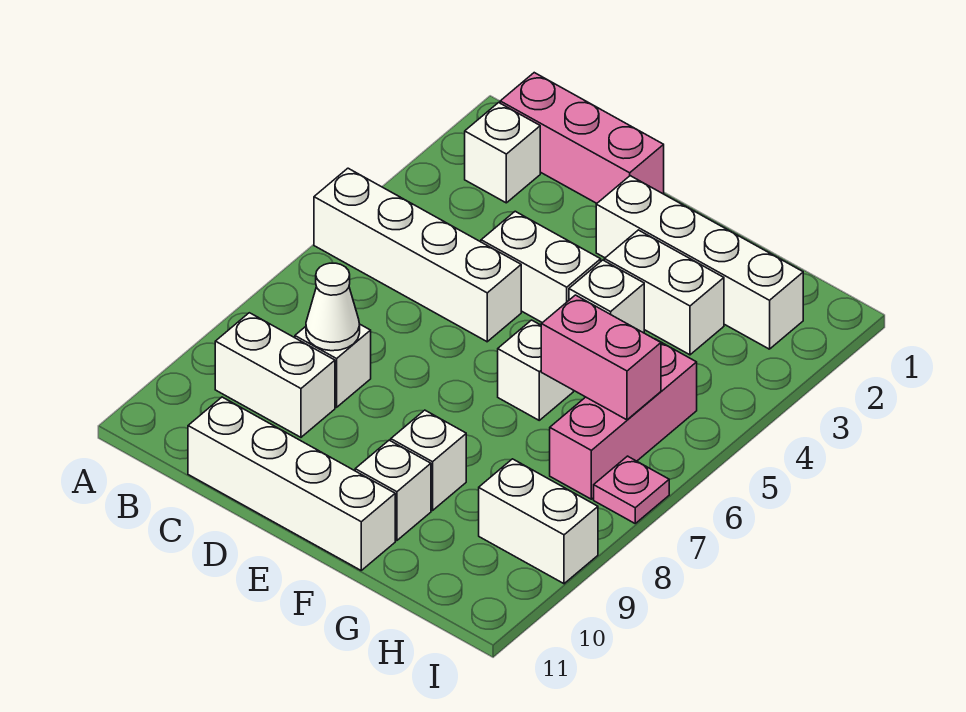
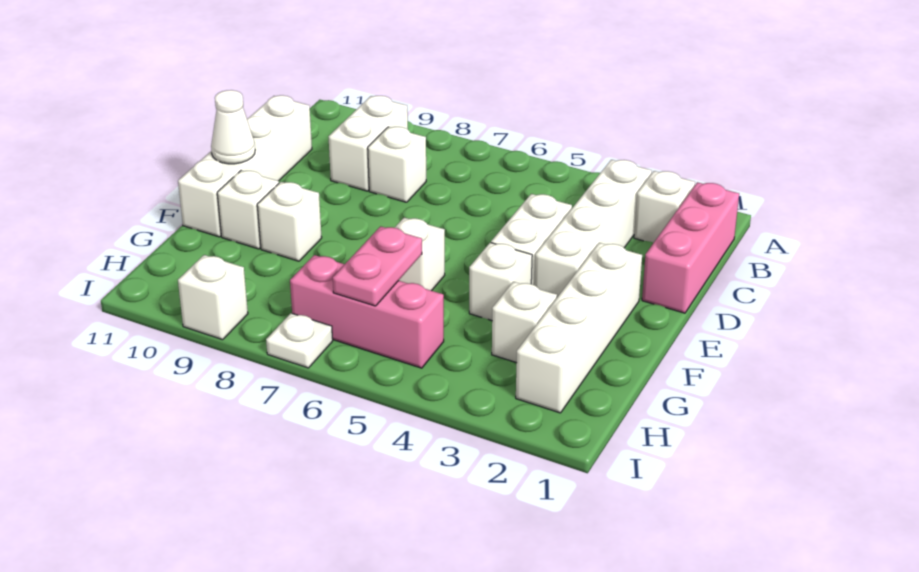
white brick A5:D5 level 1 -> white brick B3:E3 level 1
white cone C8 level 2 -> white cone E11 level 2
white brick F3:G3 level 1 -> white brick G3 level 1
pink brick G6:H6 level 2 -> pink plate G6:H6 level 2
white brick H9:I9 level 1 -> white brick I9 level 1
pink plate I7 level 1 -> white plate I7 level 1

